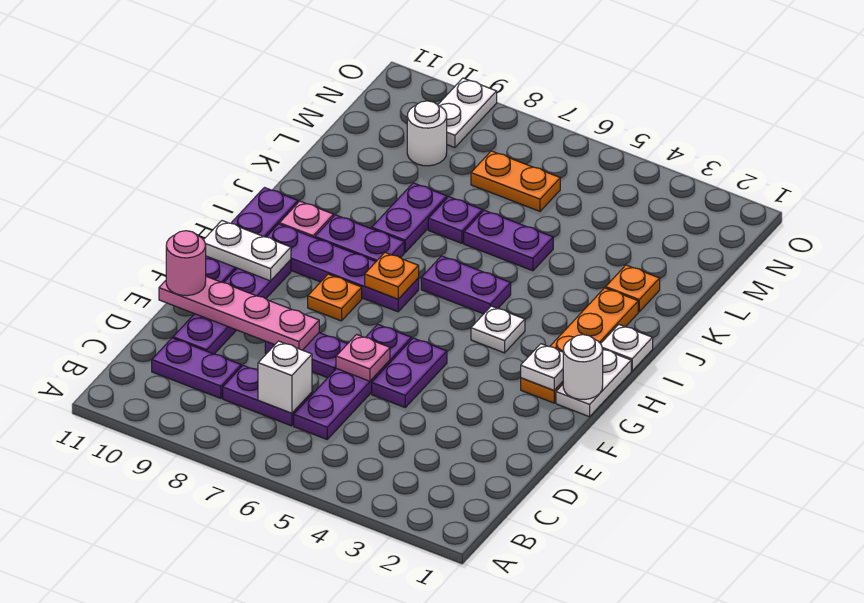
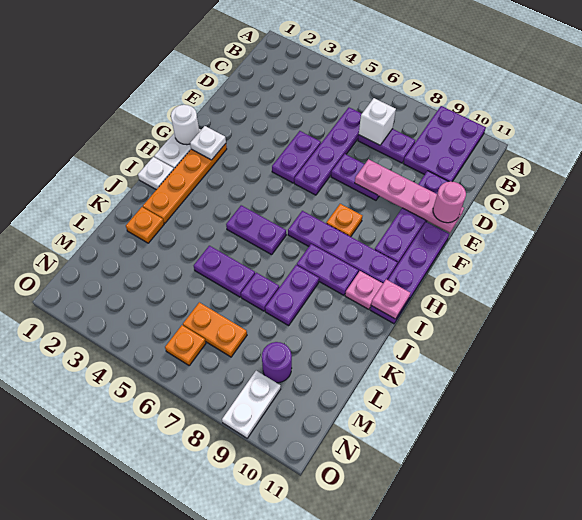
purple plate C9:C10 level 1 -> purple plate A9:C10 level 1
pink plate E6 level 2 -> pink plate I11 level 2
white plate G10:G11 level 2 -> none
white plate H4 level 1 -> none
orange plate H7 level 2 -> orange plate N6 level 1
white round brick M9 level 1 -> purple round brick M9 level 1

